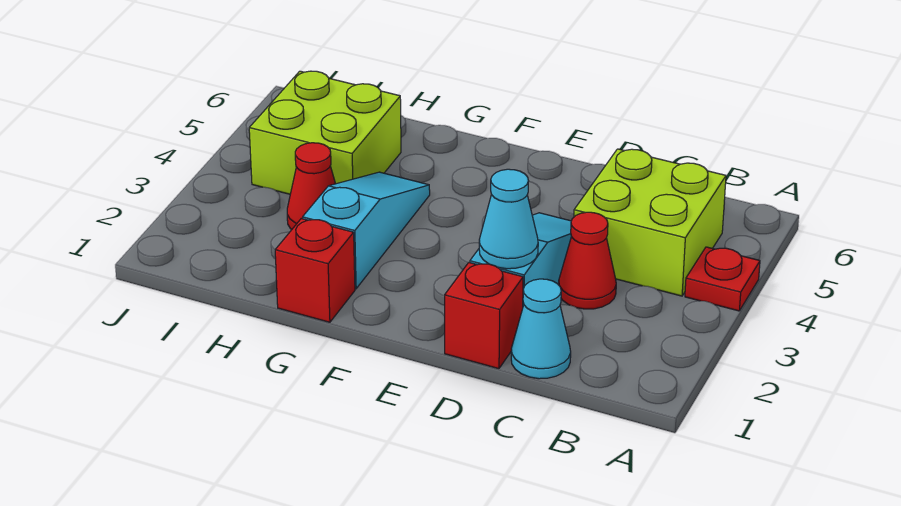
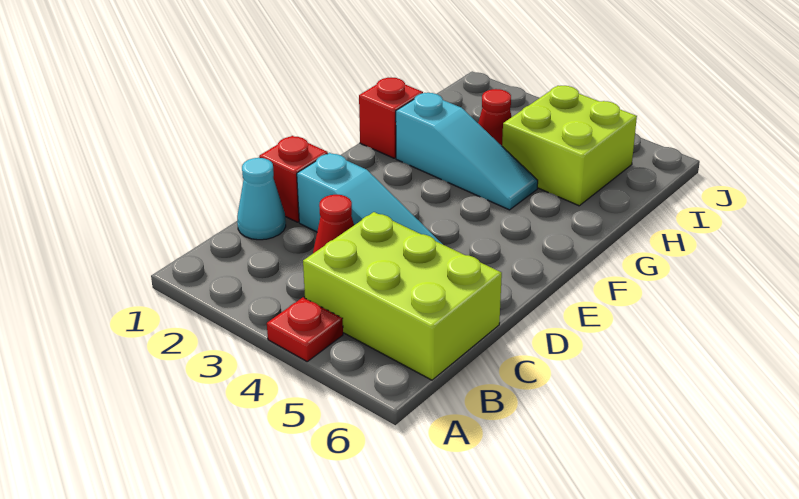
lime brick B4:C5 level 1 -> lime brick B4:C6 level 1
cyan cone D2 level 2 -> none

